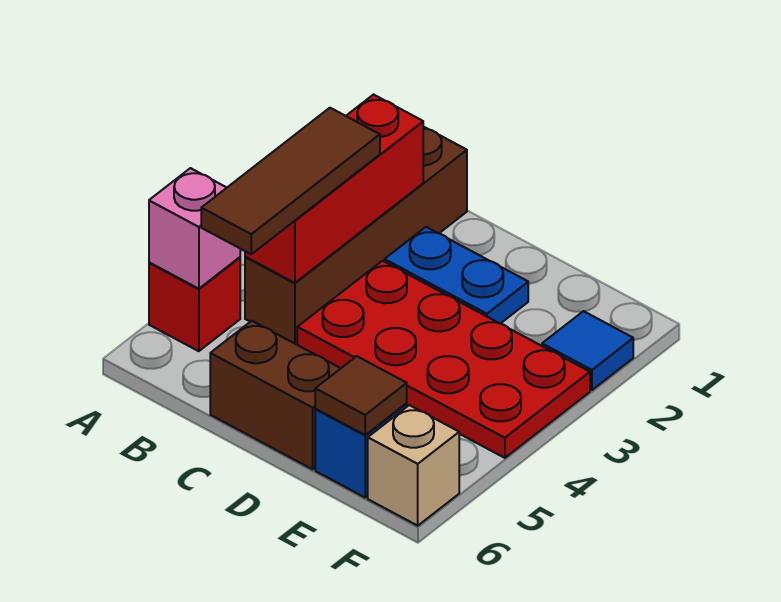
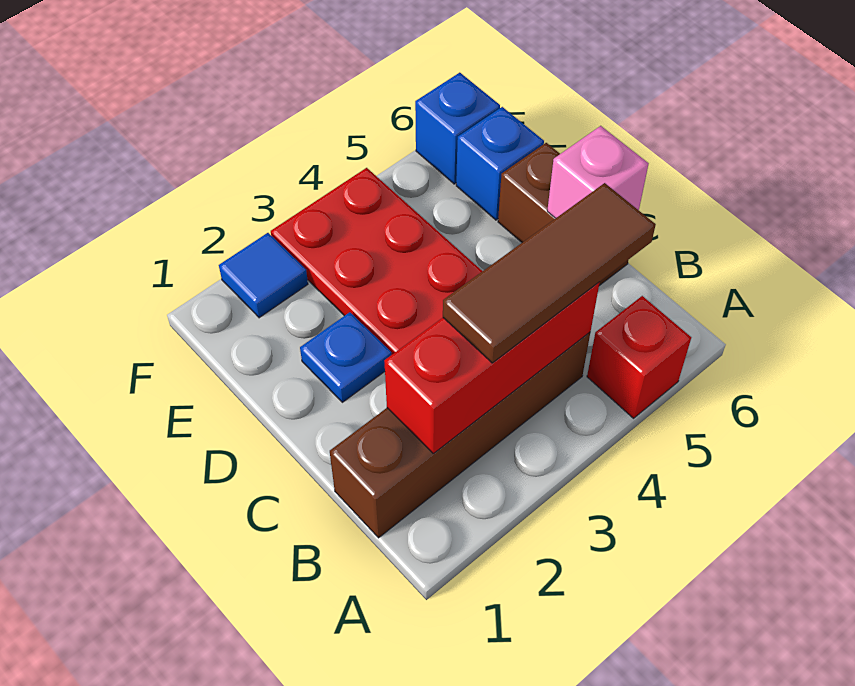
pink brick A5 level 2 -> pink brick C6 level 2
blue plate C2:D2 level 1 -> blue plate D2 level 1
brown tile E6 level 2 -> none
tan brick F6 level 1 -> blue brick F6 level 1

